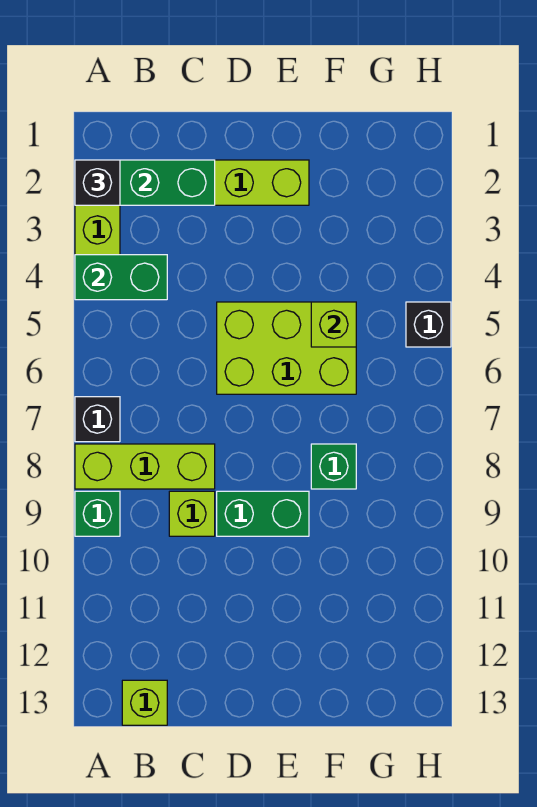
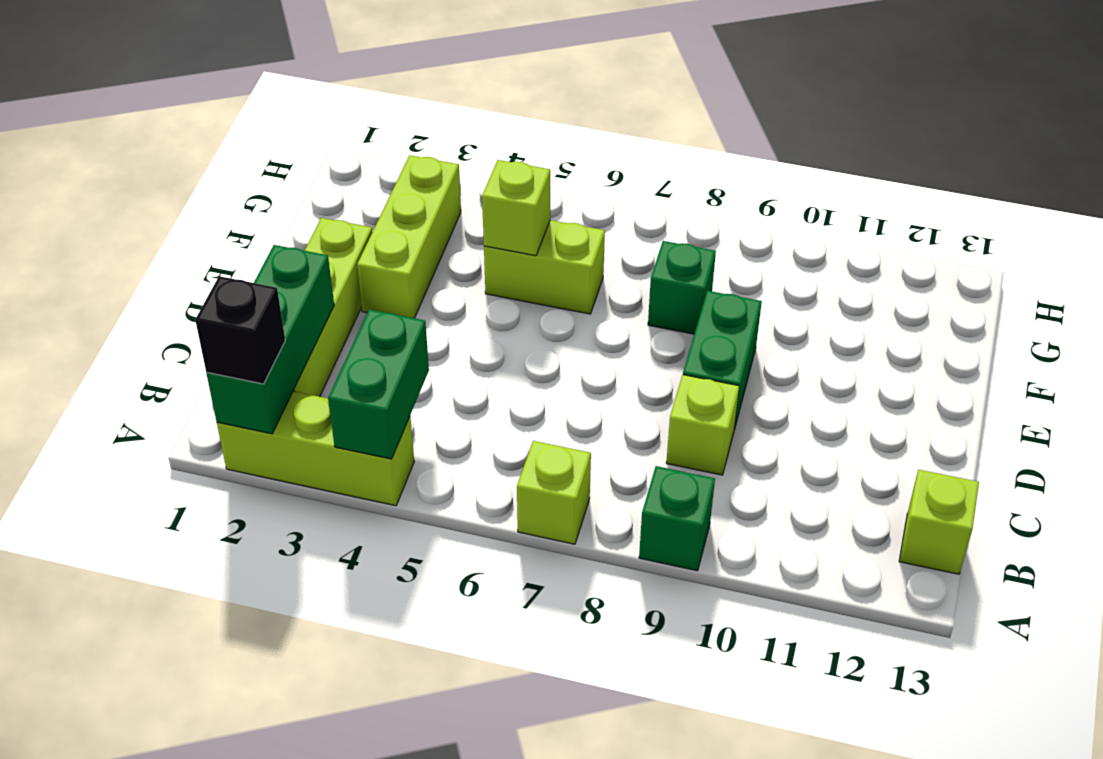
black brick A7 level 1 -> lime brick A7 level 1
lime brick A8:C8 level 1 -> lime brick E3:G3 level 1
lime brick D5:F6 level 1 -> lime brick F5:F6 level 1
black brick H5 level 1 -> none

